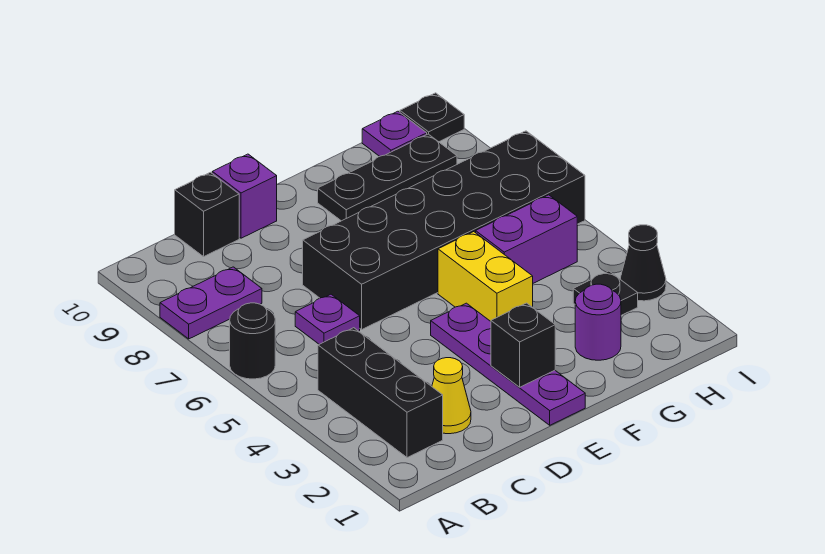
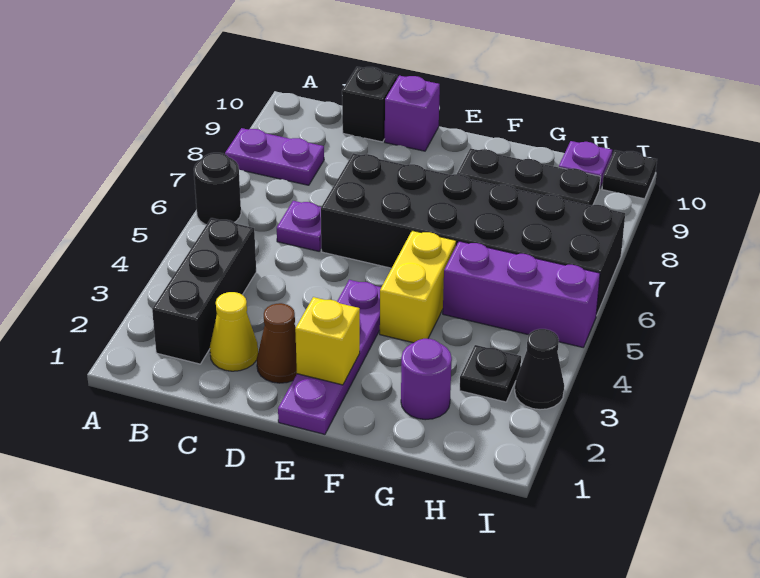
none -> brown cone D2 level 1
black brick E2 level 2 -> yellow brick E2 level 2
purple brick G5:H5 level 1 -> purple brick G5:I5 level 1

